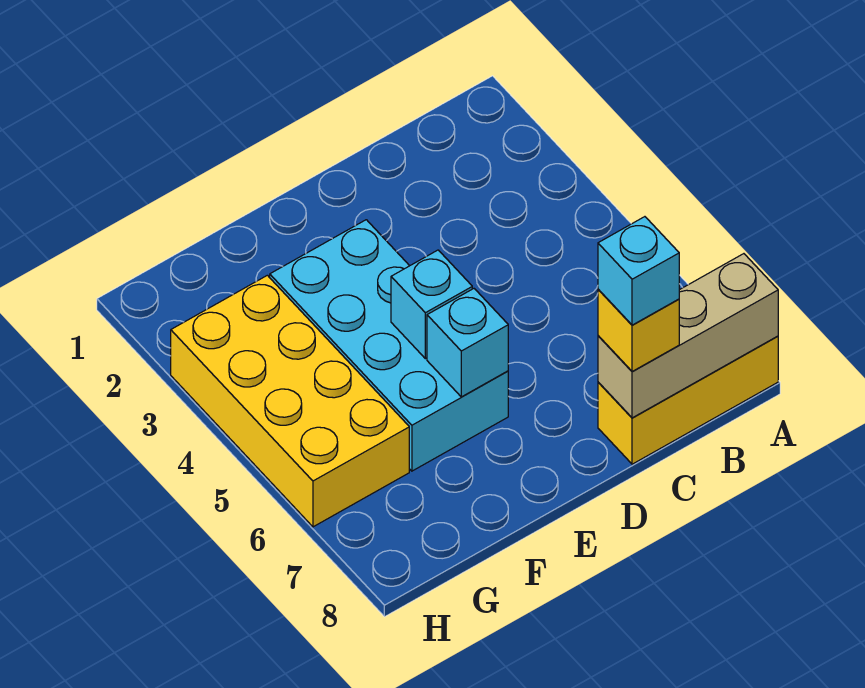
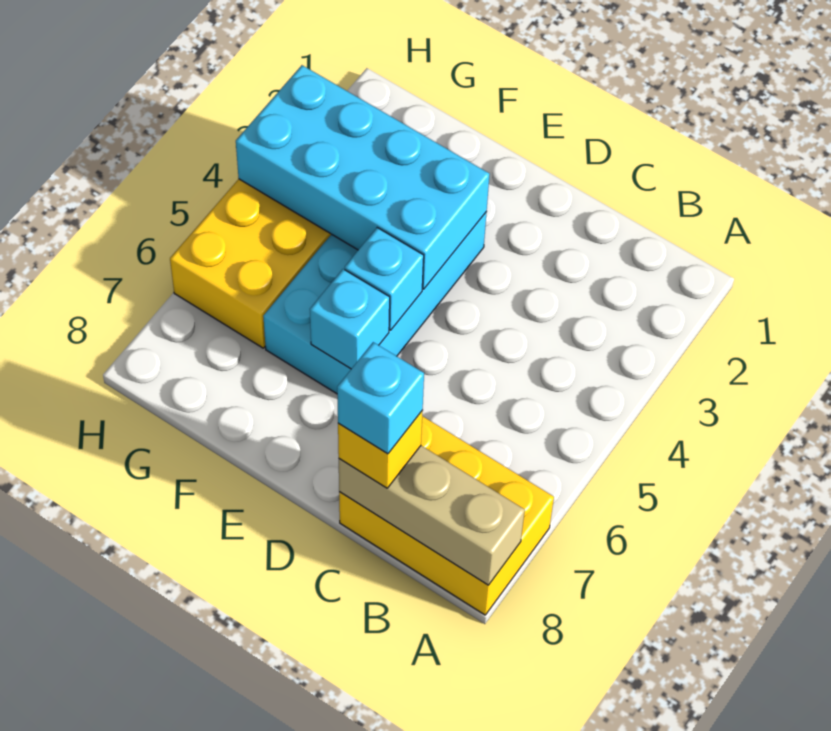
yellow brick A8:C8 level 1 -> yellow brick A7:C8 level 1
none -> cyan brick E3:H4 level 2

